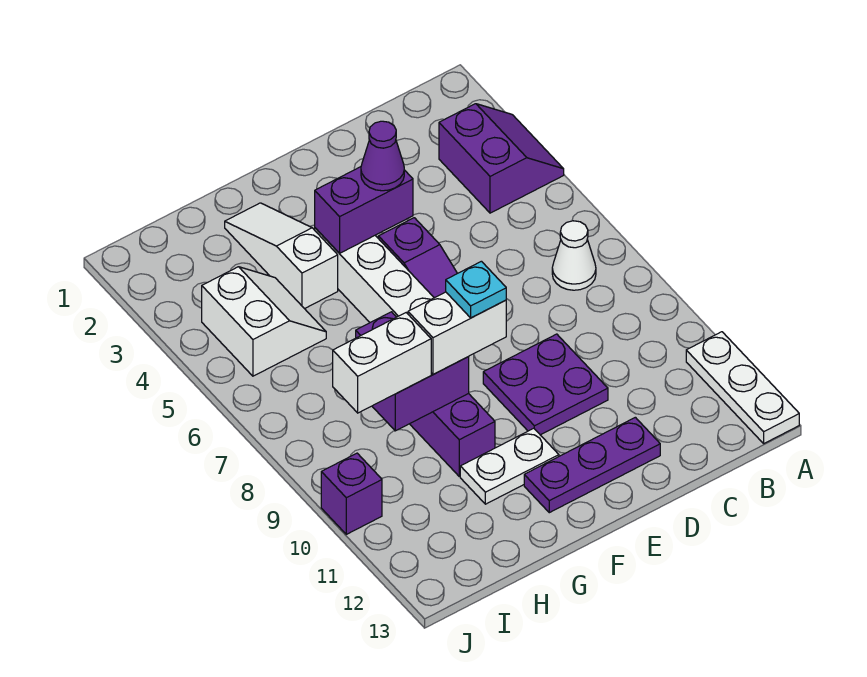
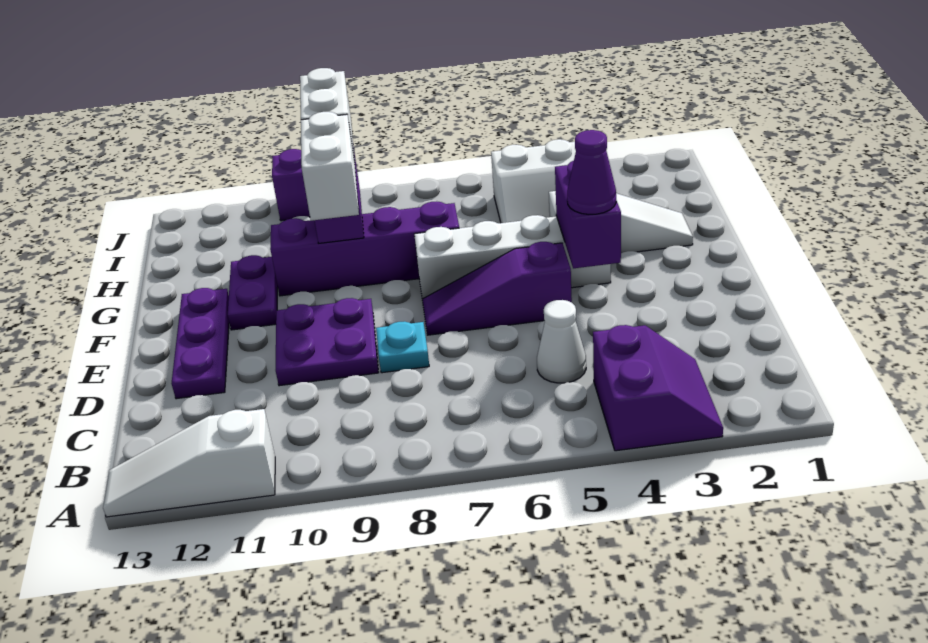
purple slope A3:B4 level 1 top B -> purple slope A3:B4 level 1 top 4
white plate A11:A13 level 1 -> white slope A11:A13 level 1 top 11
white cone B7 level 1 -> white cone C5 level 1
cyan plate F9 level 4 -> cyan plate D8 level 1
white plate F11:G11 level 1 -> purple plate F11:G11 level 1

